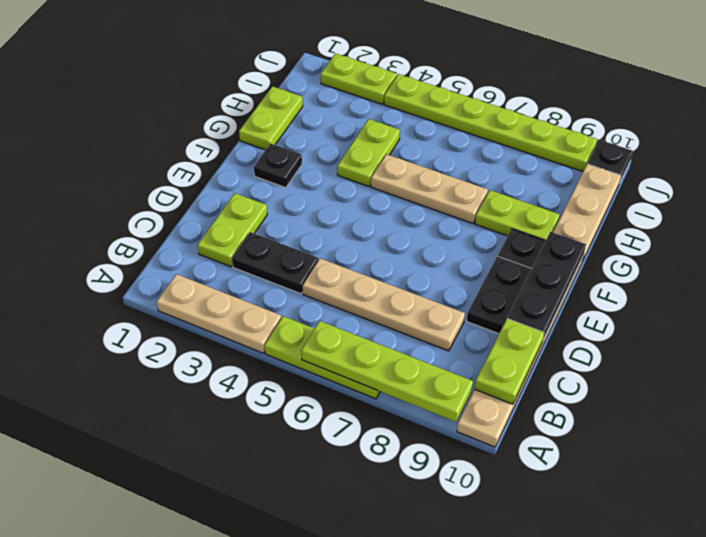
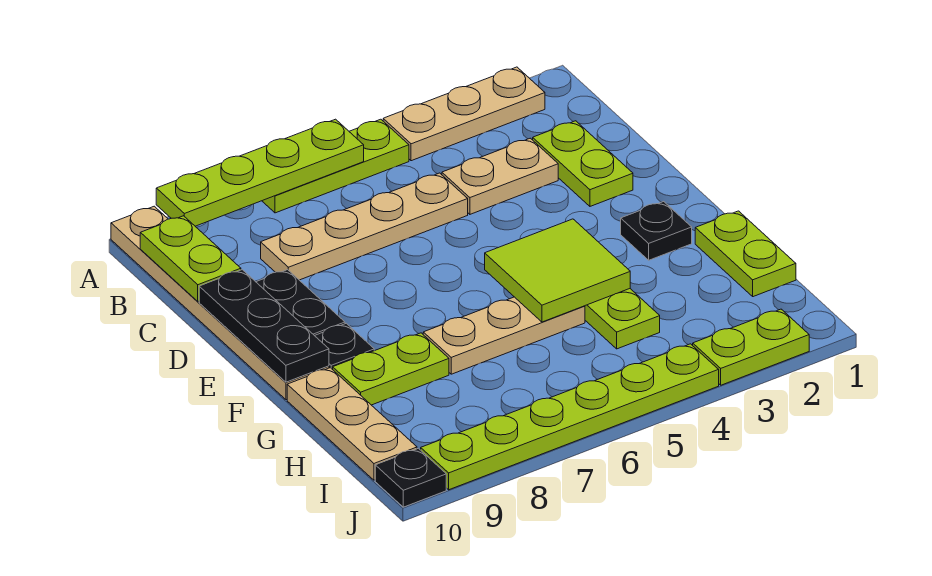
black plate C3:C4 level 1 -> tan plate C3:C4 level 1
none -> lime tile F4:G5 level 2

